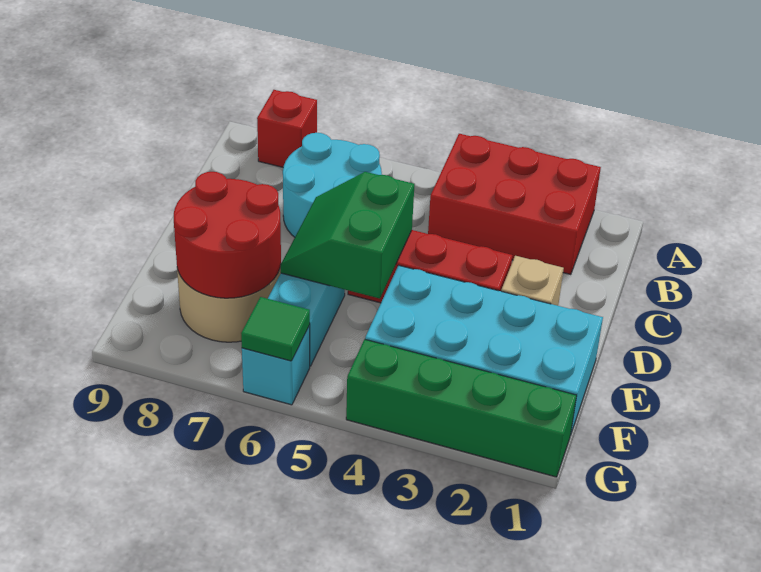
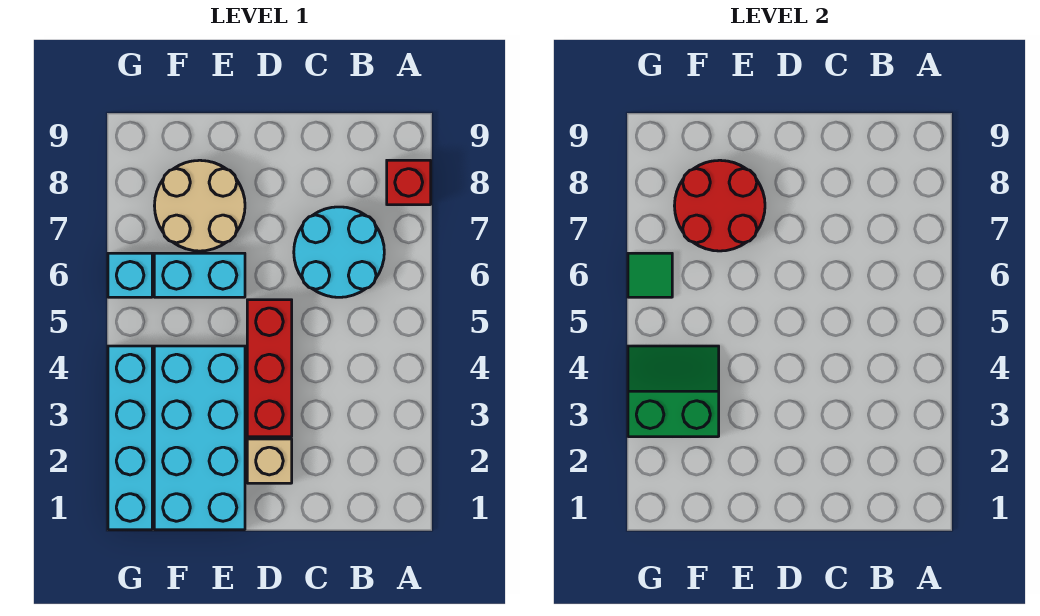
red brick A2:B4 level 1 -> none
green slope D5:E6 level 2 top 5 -> green slope F3:G4 level 2 top 3
green brick G1:G4 level 1 -> cyan brick G1:G4 level 1

